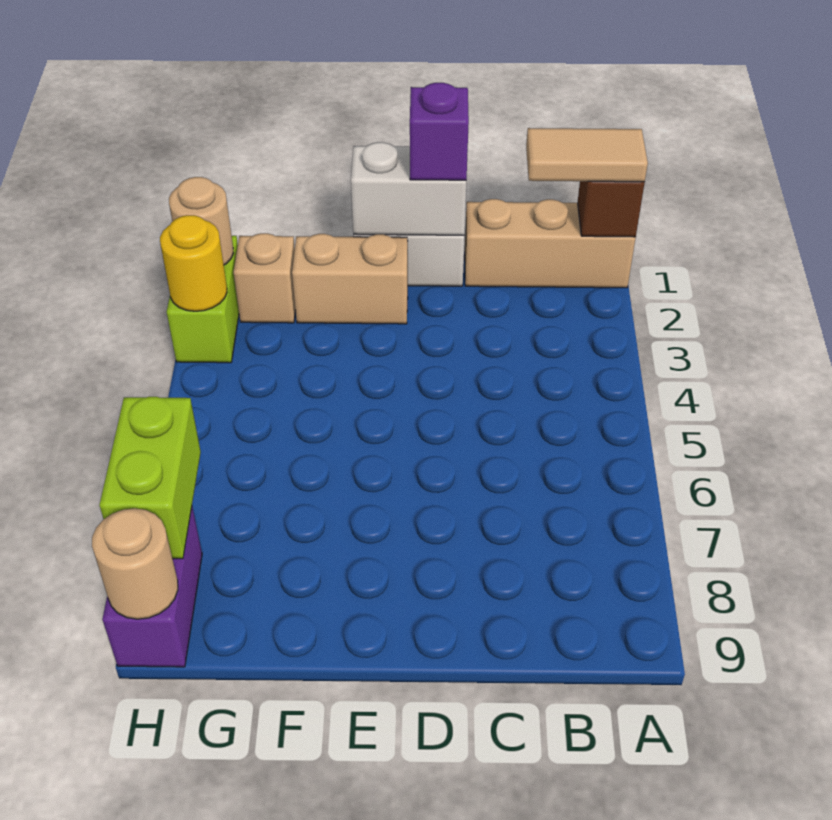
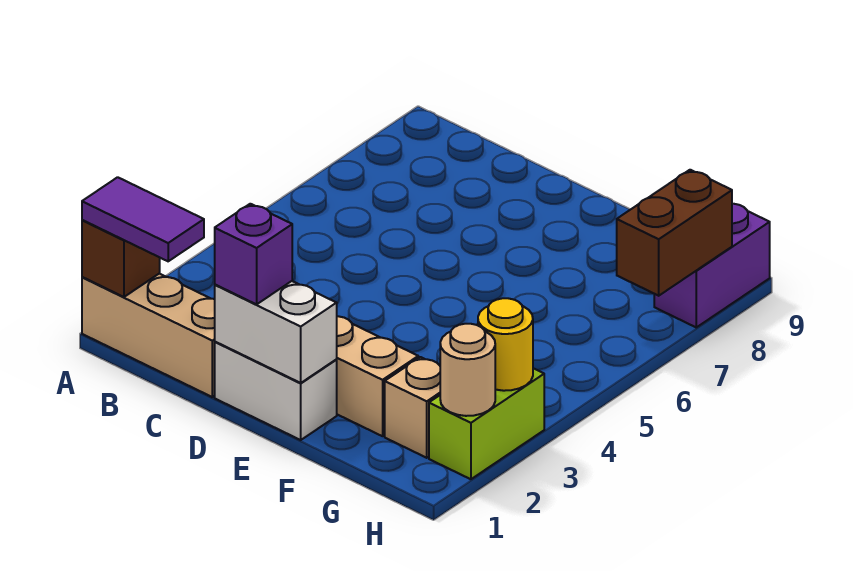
tan tile A1:B1 level 3 -> purple tile A1:B1 level 3
lime brick H7:H8 level 2 -> brown brick H7:H8 level 2
tan round brick H9 level 2 -> none

